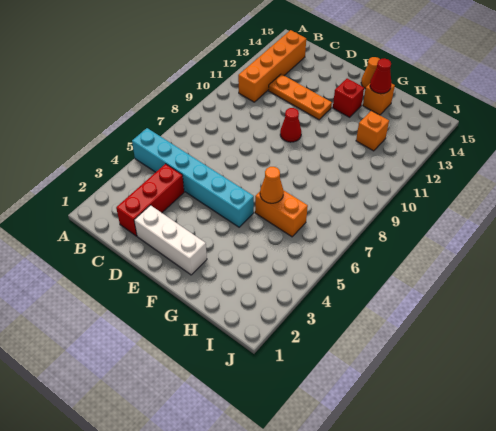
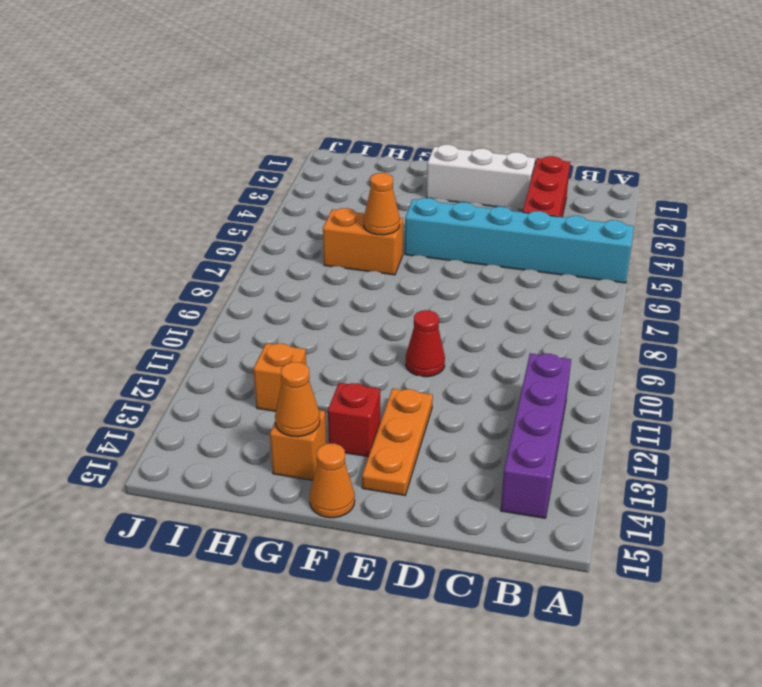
orange brick B11:B14 level 1 -> purple brick B11:B14 level 1
orange plate C12:E12 level 1 -> orange plate E12:E14 level 1
red cone G14 level 2 -> orange cone G14 level 2

